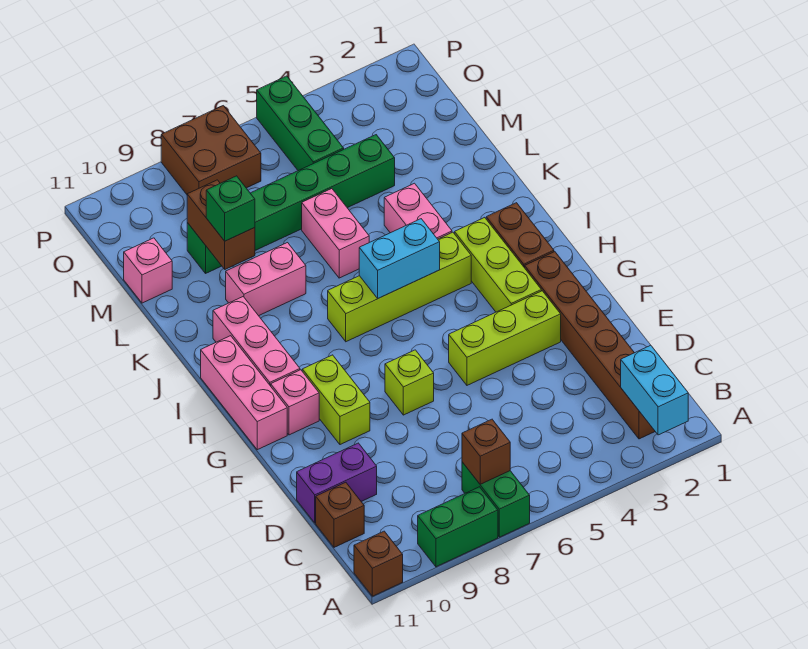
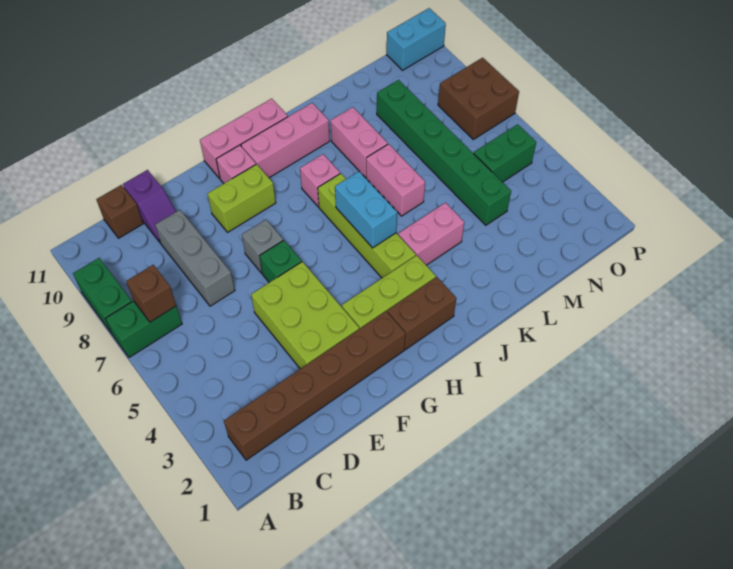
cyan brick A2:B2 level 2 -> cyan brick O11:P11 level 1
brown brick A11 level 1 -> none
none -> grey brick D7:D9 level 1
purple brick D10:D11 level 1 -> purple slope D10:D11 level 1 top 11
lime brick F3:F5 level 1 -> lime brick E3:F5 level 1
lime brick F7 level 1 -> grey brick F7 level 1
pink brick K6:L6 level 1 -> pink brick K6:K7 level 1
brown brick L9:M9 level 2 -> none
green brick L9 level 3 -> green brick F6 level 1
pink brick M11 level 1 -> pink brick I8 level 1
green brick N5:P5 level 1 -> green brick N5:O5 level 1

